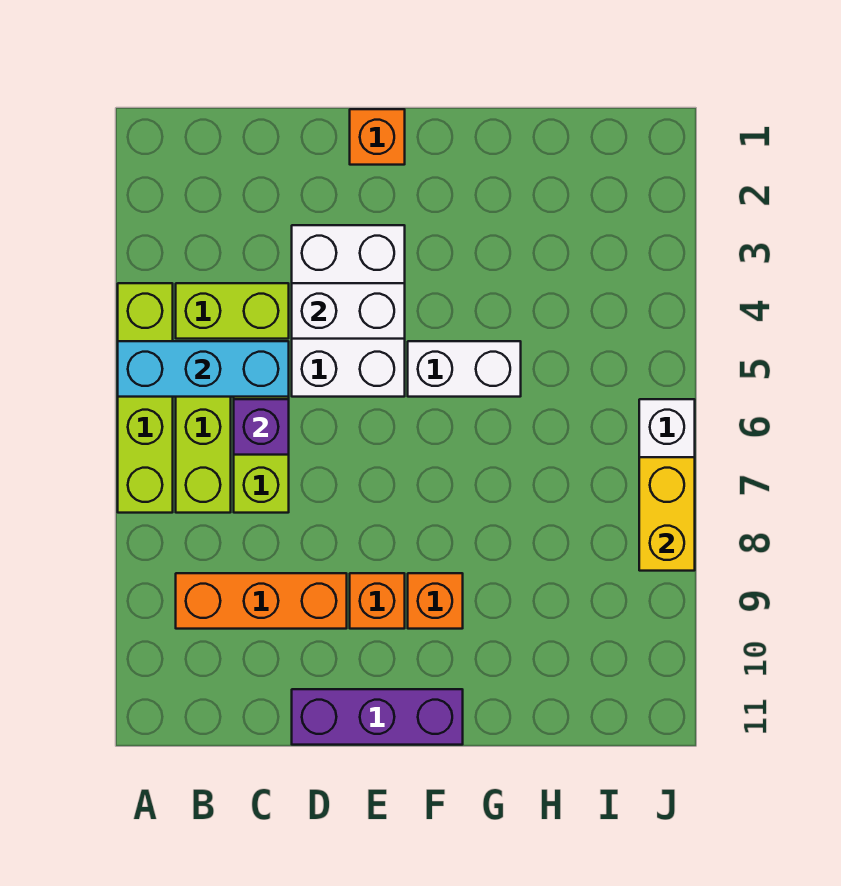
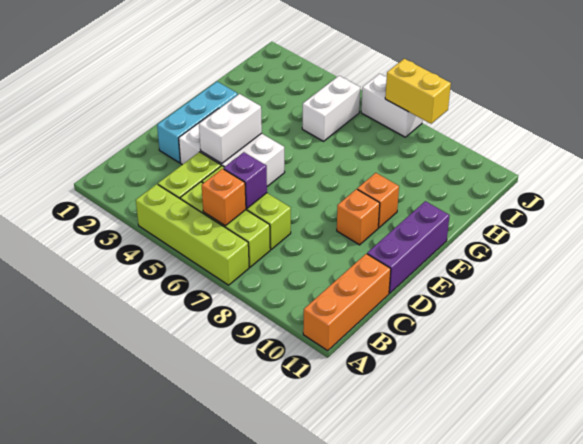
cyan brick A5:C5 level 2 -> cyan brick D2:F2 level 1
orange brick B9:D9 level 1 -> orange brick A11:C11 level 1
orange brick E1 level 1 -> orange brick B6 level 2
white brick F5:G5 level 1 -> white brick H5:I5 level 1

